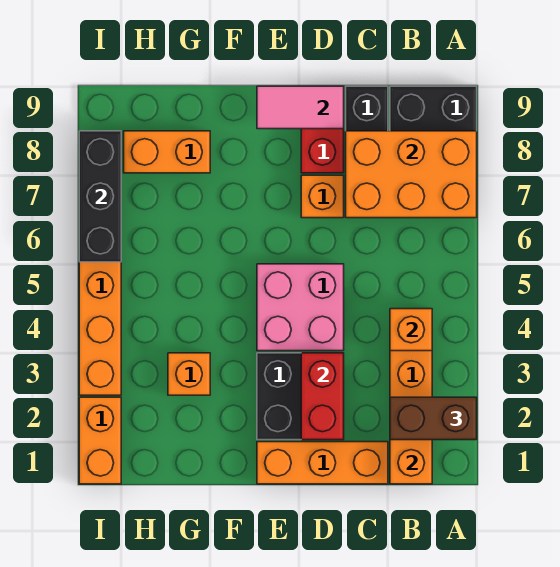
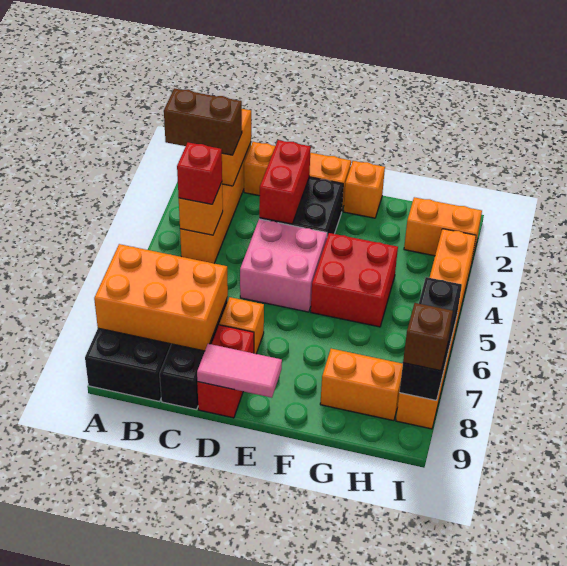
none -> red brick B4 level 3
none -> red brick F4:G5 level 1
orange brick G3 level 1 -> orange brick F1 level 1
orange brick I1:I2 level 1 -> orange brick H2:I2 level 1
none -> brown brick I8 level 3

